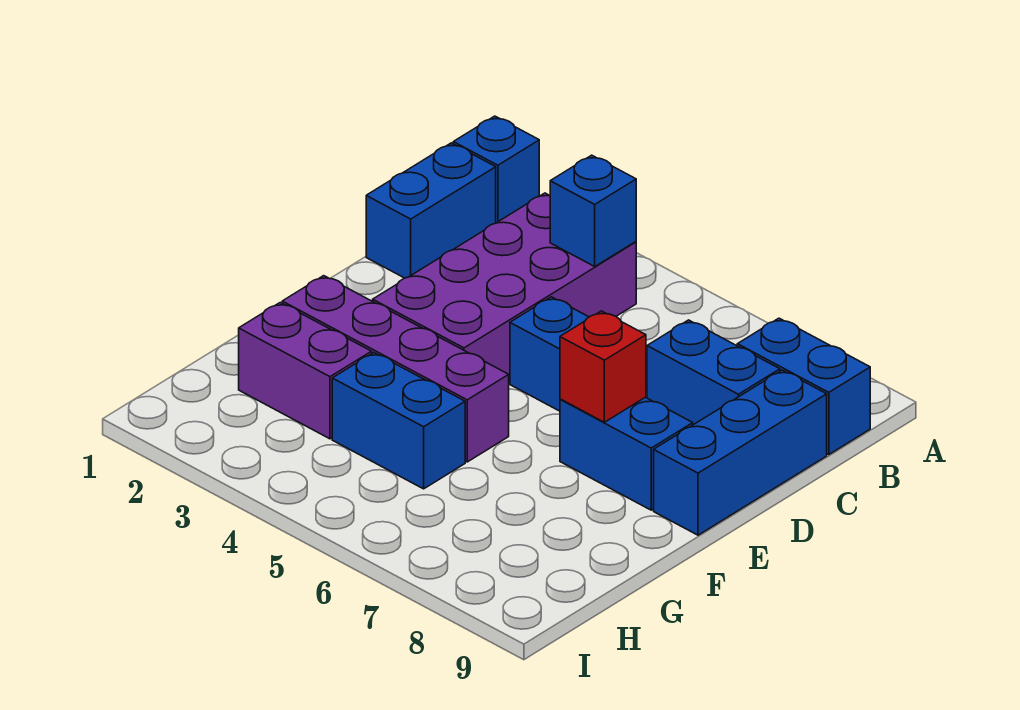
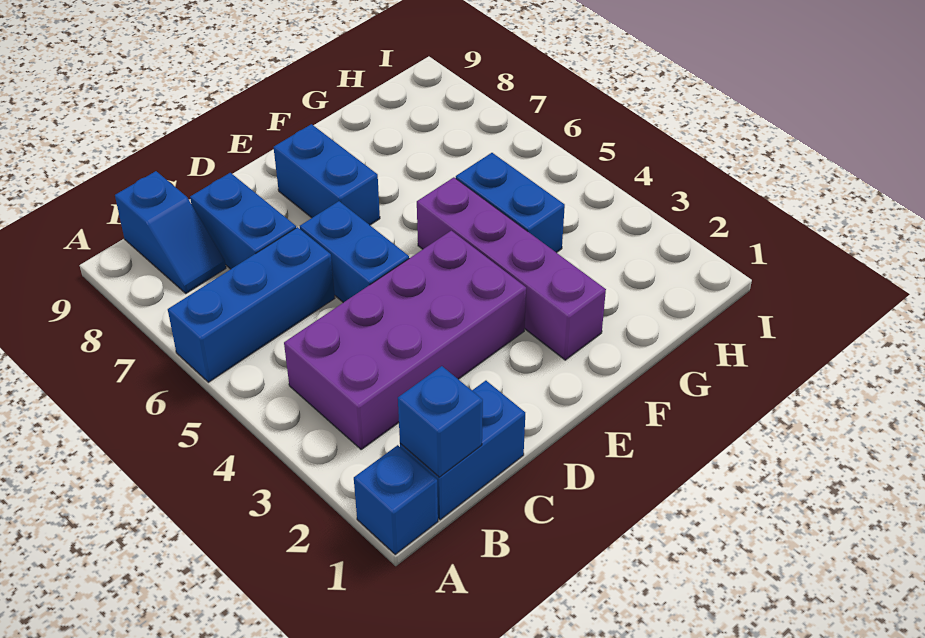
blue brick B4 level 2 -> blue brick B1 level 2
blue brick B8:B9 level 1 -> blue slope B8:B9 level 1 top 9
blue brick C9:E9 level 1 -> blue brick A6:C6 level 1
red brick E7 level 2 -> none
purple brick G2:G3 level 1 -> none

